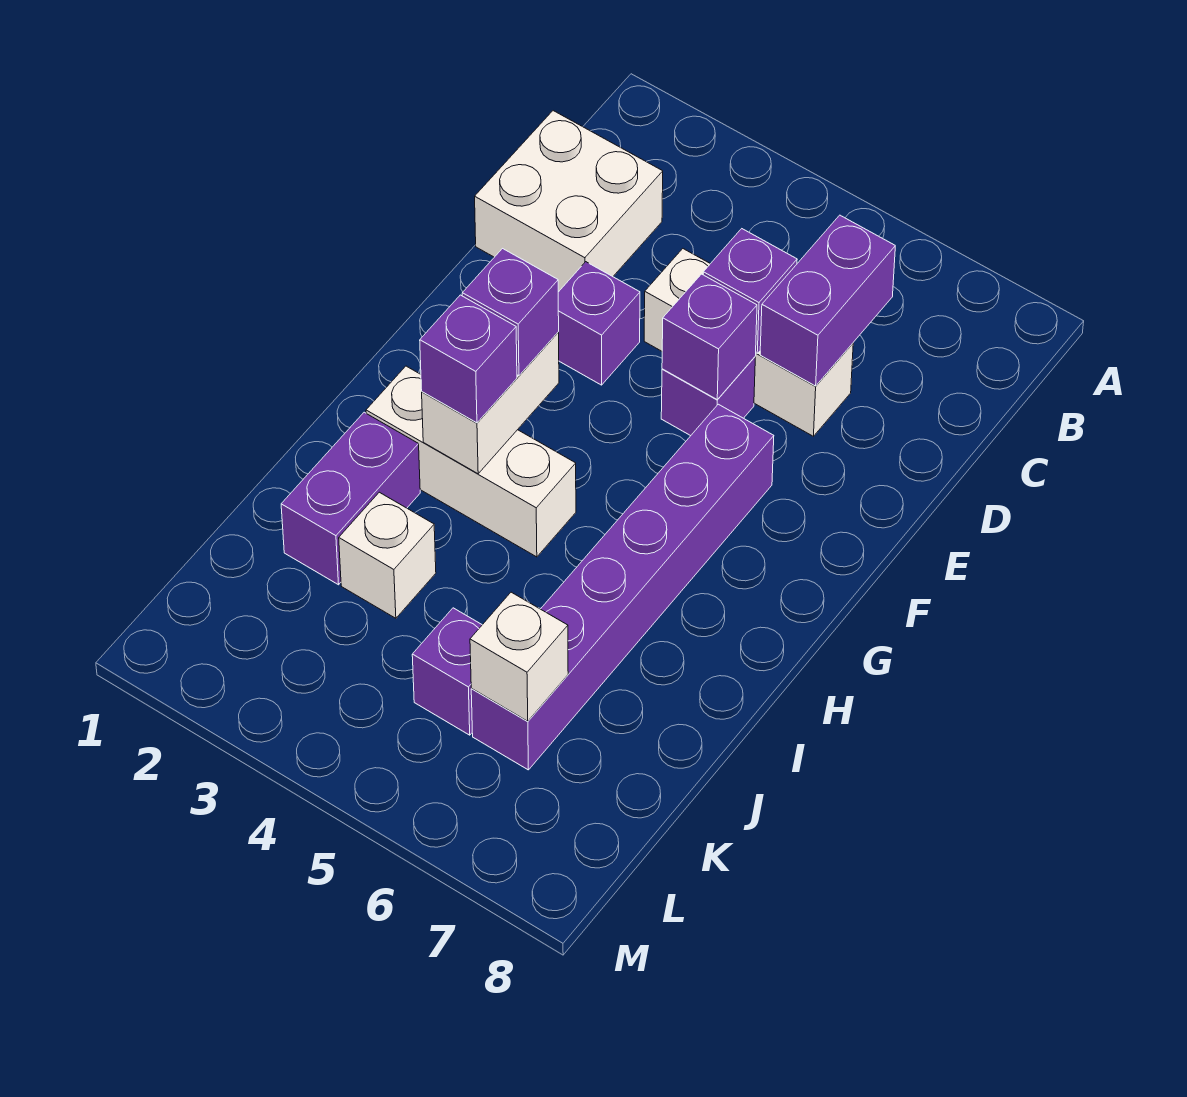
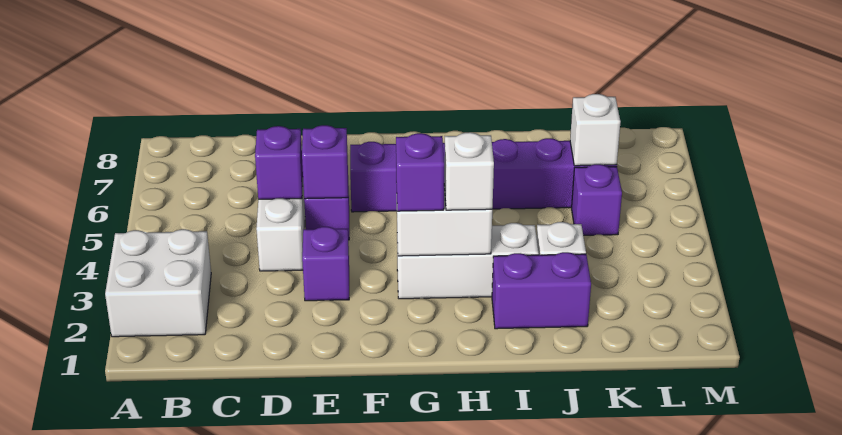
white brick C1:D2 level 1 -> white brick A2:B3 level 1
purple brick C6:D6 level 2 -> none
white brick H2:H4 level 1 -> white brick G3:I3 level 1
purple brick H3 level 3 -> white brick H3 level 3

